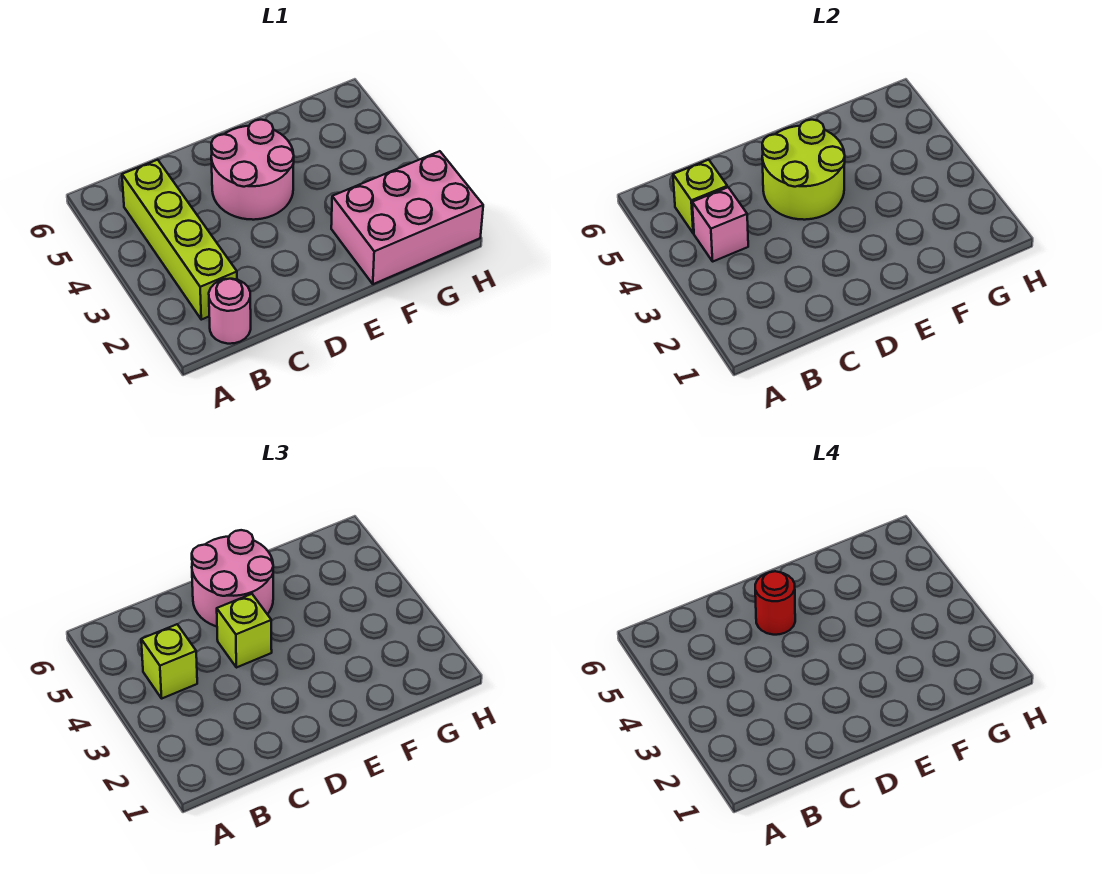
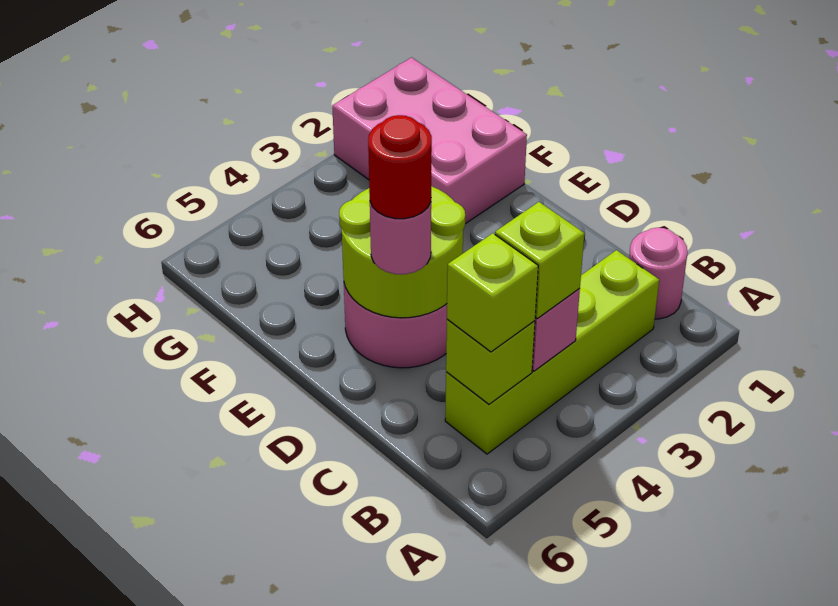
lime brick D4 level 3 -> lime brick B5 level 3
pink round brick D5:E6 level 3 -> pink round brick D5 level 3

